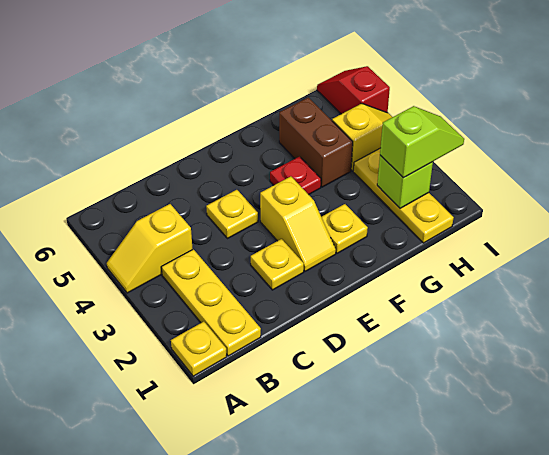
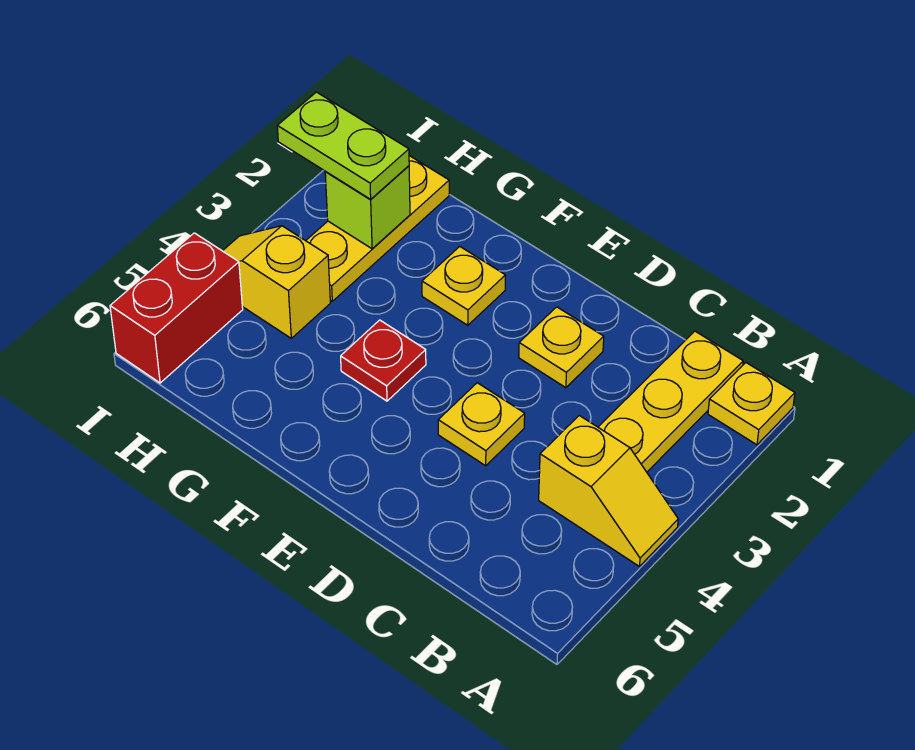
yellow slope E2:E3 level 1 top 3 -> none
brown brick G4:G5 level 1 -> none
lime slope H2:I2 level 3 top H -> lime plate H2:I2 level 3
red slope I5:I6 level 1 top 5 -> red brick I5:I6 level 1

